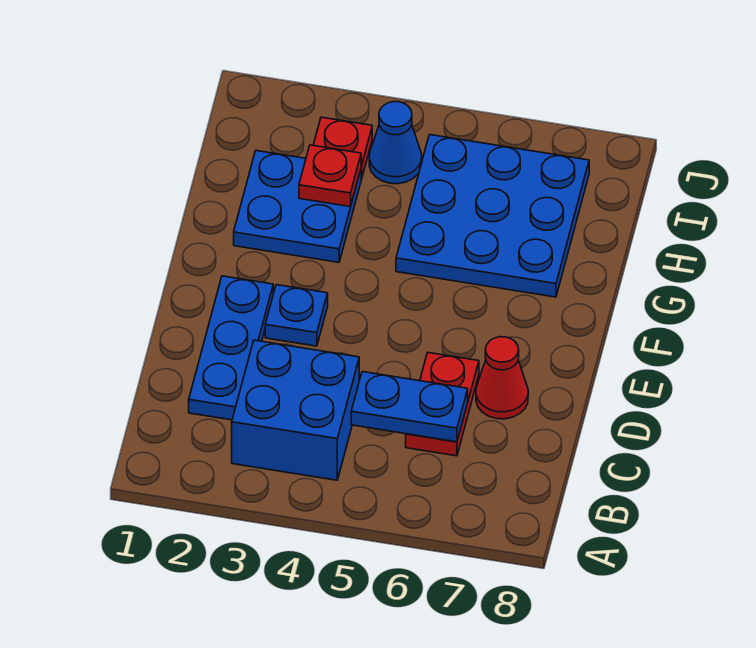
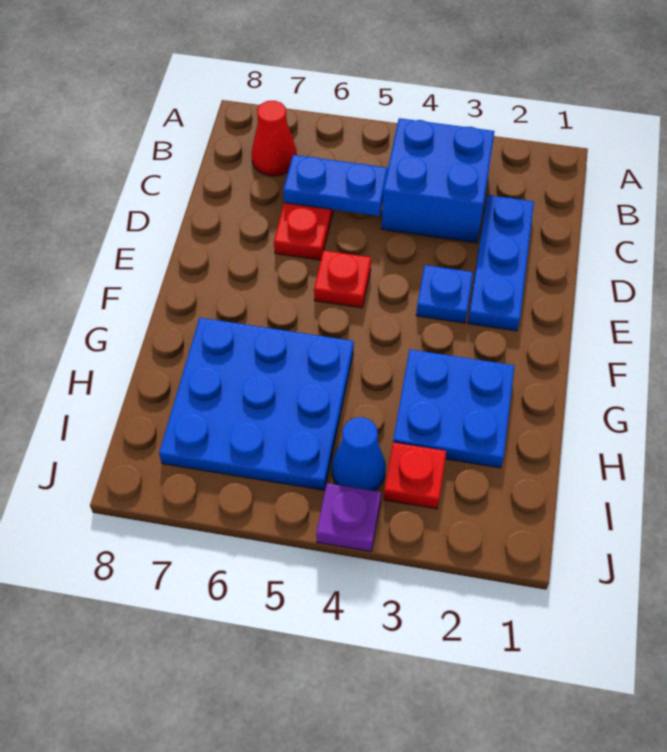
red cone D7 level 1 -> red cone B7 level 1
red plate H3 level 2 -> red plate E5 level 1
none -> purple plate J4 level 1

